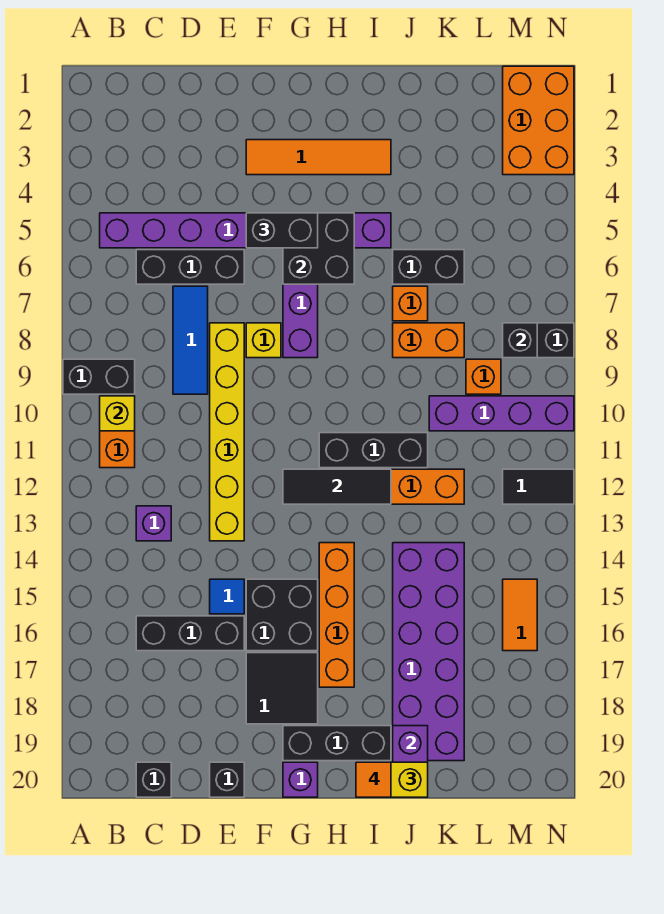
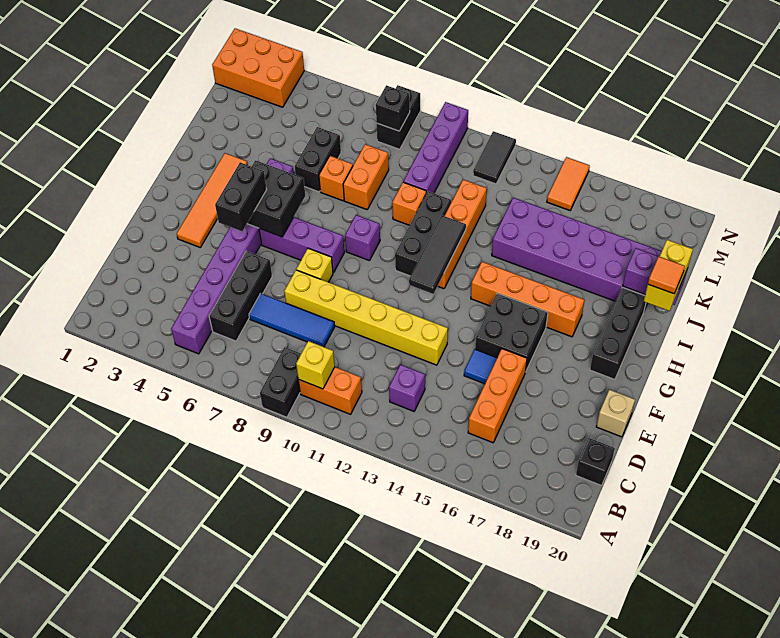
black brick C16:E16 level 1 -> orange brick C16:E16 level 1
black brick E20 level 1 -> tan brick E20 level 1
black tile F17:G18 level 1 -> none
purple brick G20 level 1 -> purple brick H9 level 1
orange brick L9 level 1 -> orange brick J10 level 1
orange tile M15:M16 level 1 -> orange tile M15:N15 level 1

